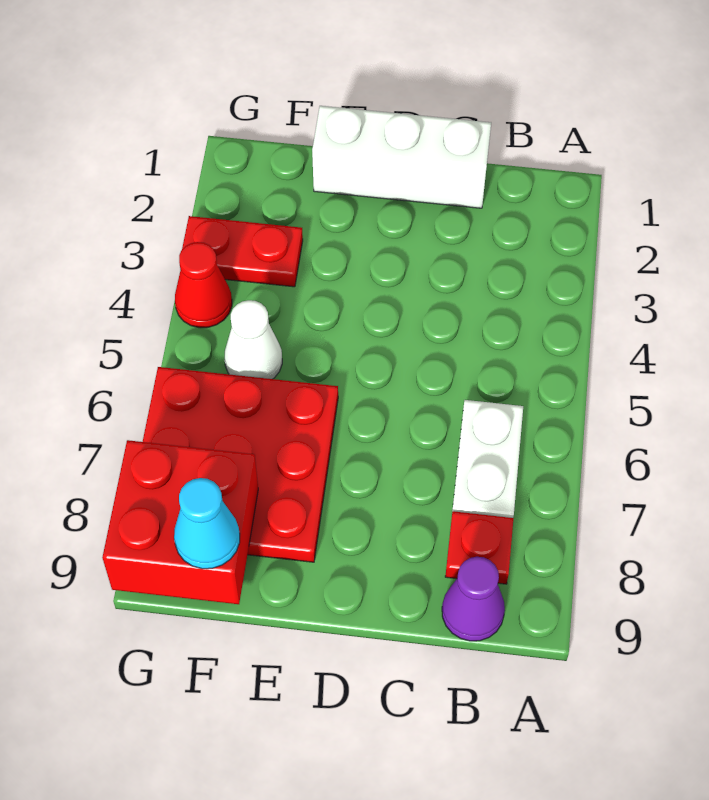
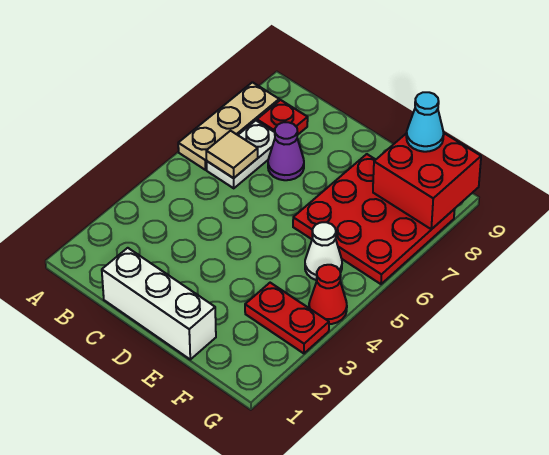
none -> tan plate A6:A8 level 1
none -> tan tile B6 level 2
purple cone B9 level 1 -> purple cone C7 level 1

